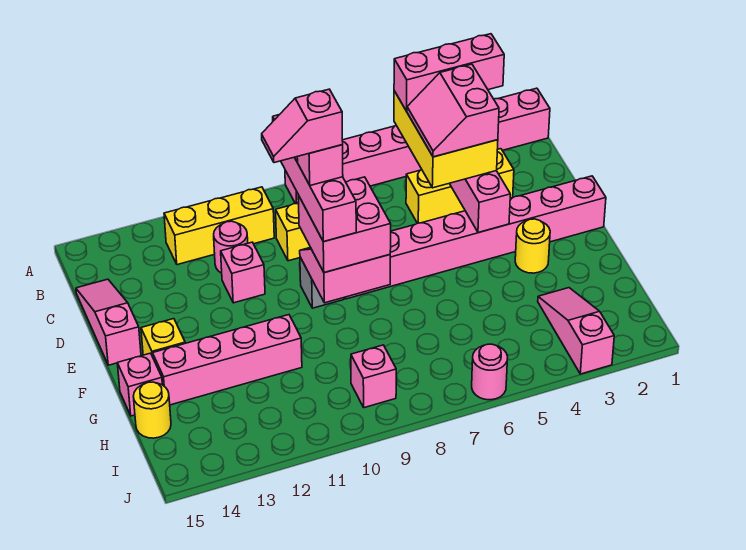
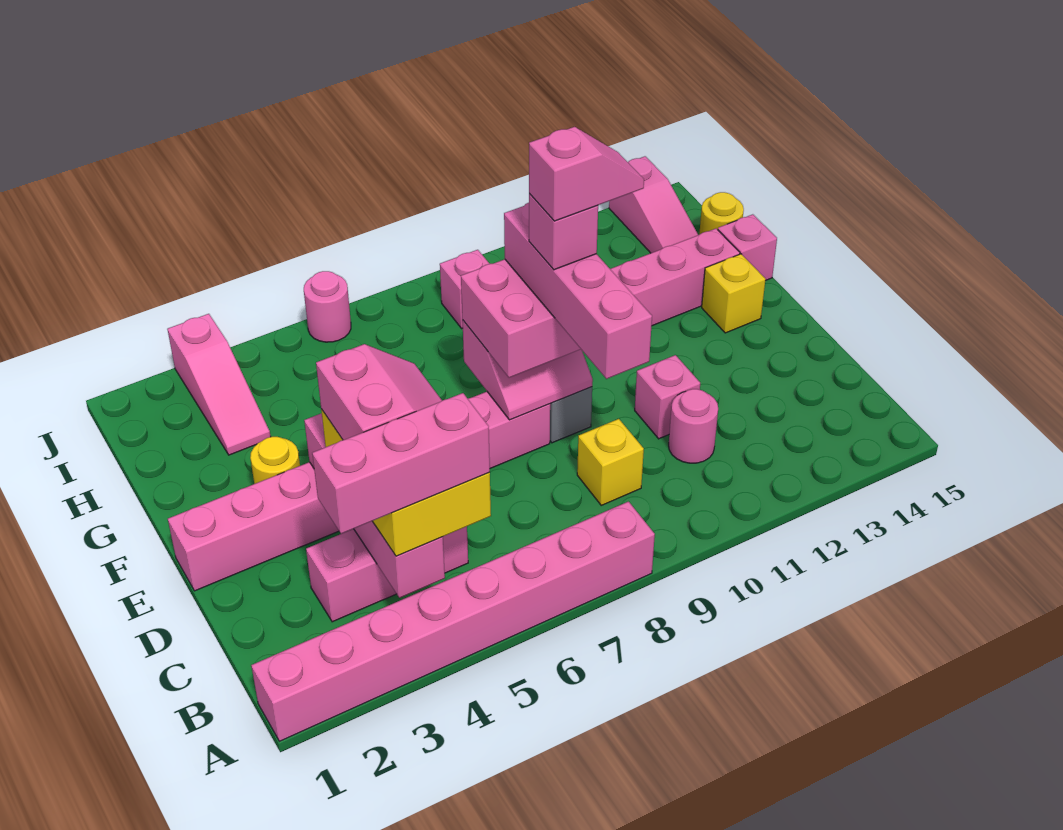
yellow brick B10:B12 level 1 -> none
yellow brick C3:C5 level 1 -> pink brick C3:C5 level 1
pink slope C15:E15 level 1 top E -> pink slope H14:J14 level 1 top J

